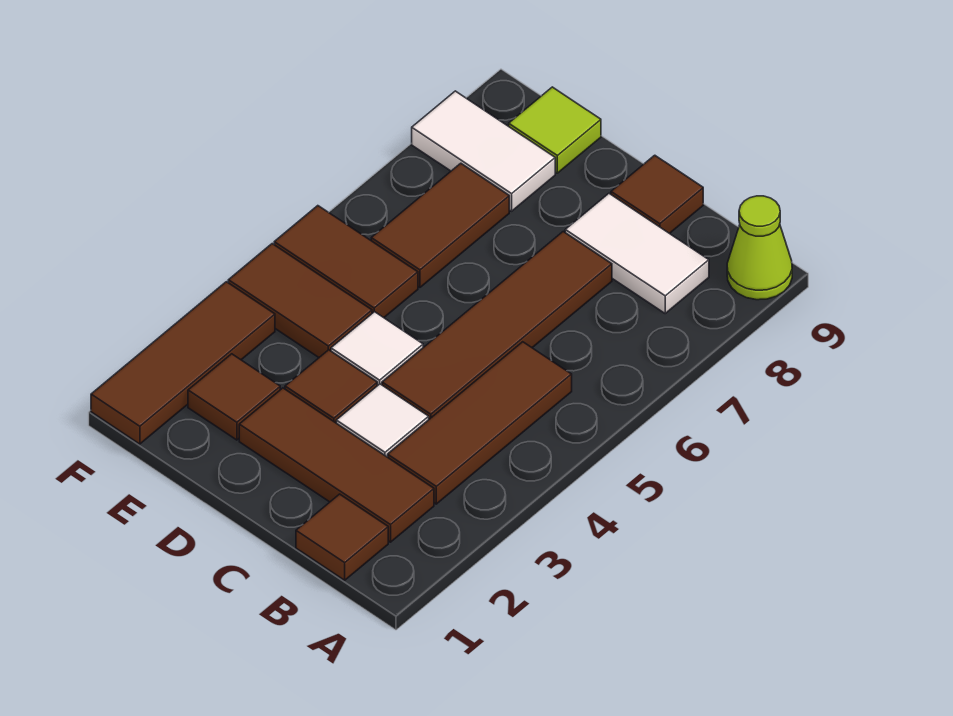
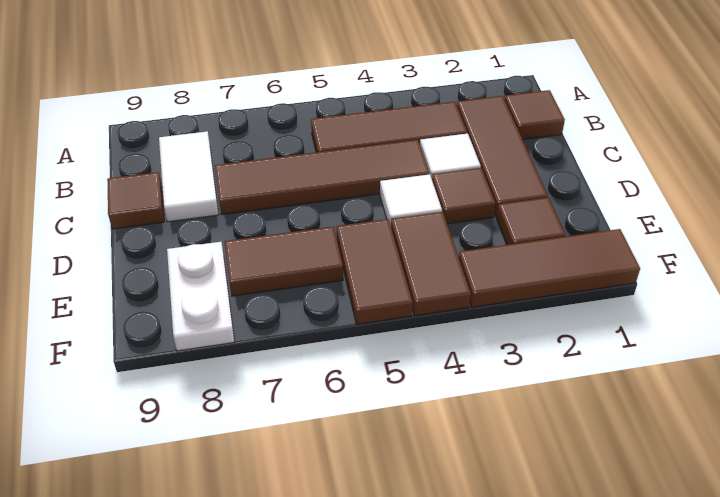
lime cone A9 level 1 -> none
white tile E8:F8 level 1 -> white plate E8:F8 level 1
lime tile E9 level 1 -> none

